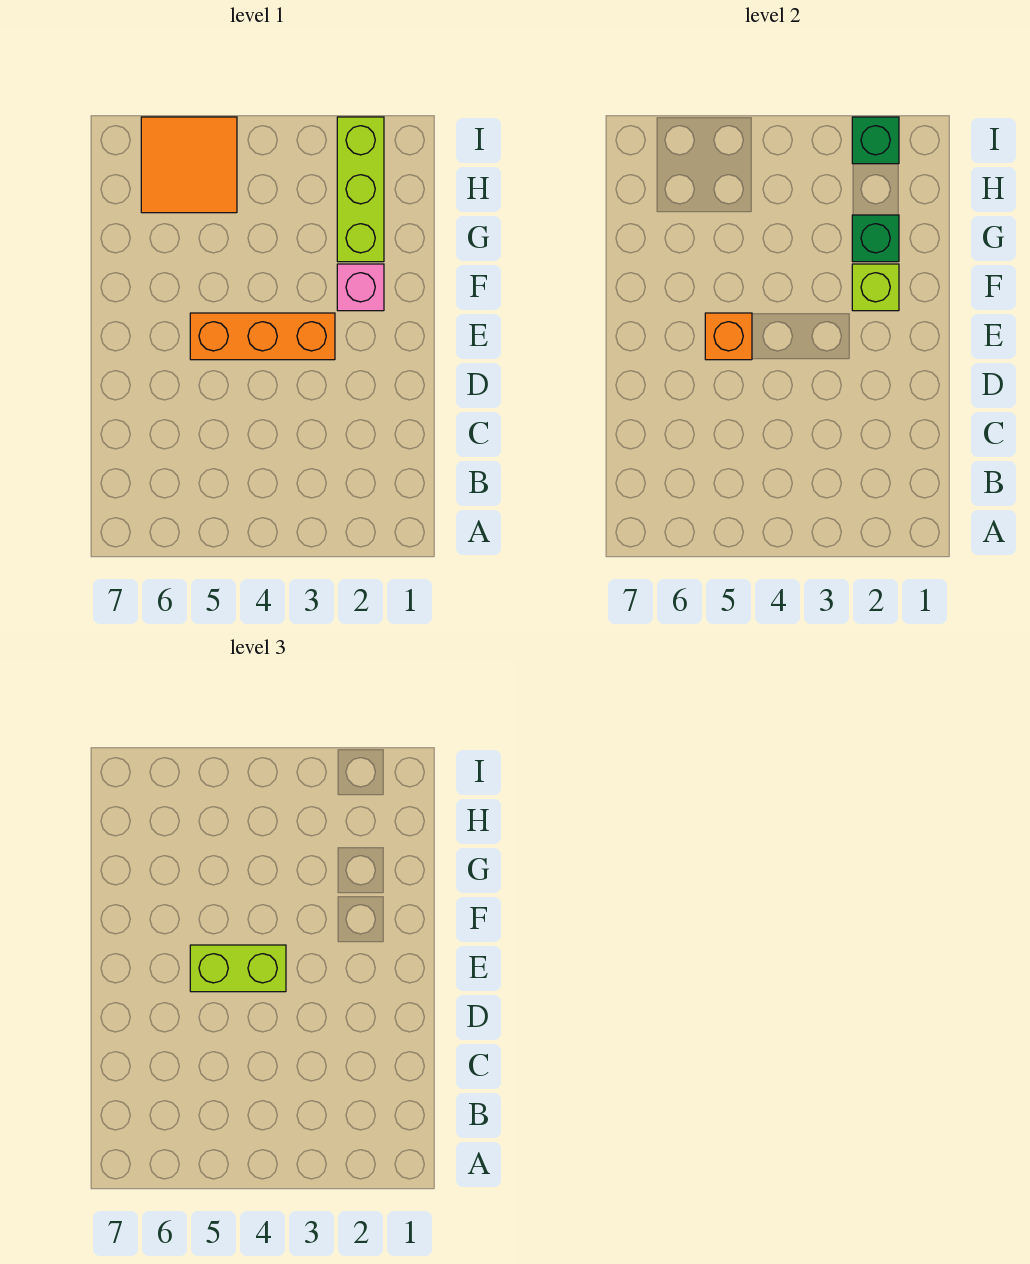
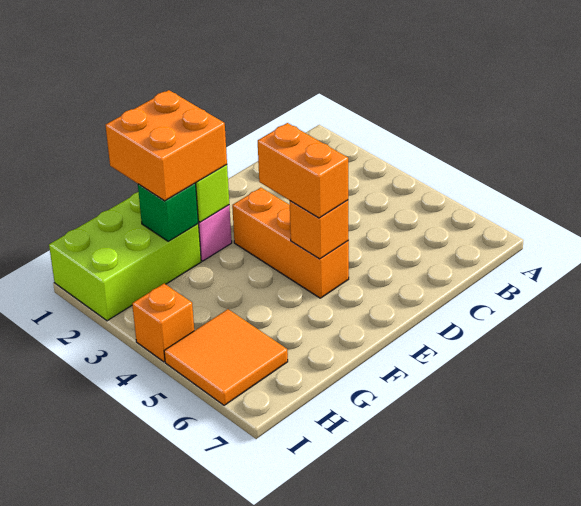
lime brick E4:E5 level 3 -> orange brick E4:E5 level 3
none -> orange brick F1:G2 level 3
lime brick G2:I2 level 1 -> lime brick G1:I2 level 1
green brick I2 level 2 -> none
none -> orange brick I4 level 1

